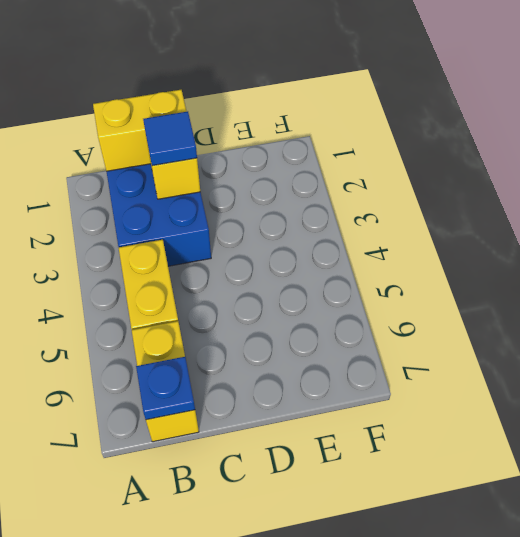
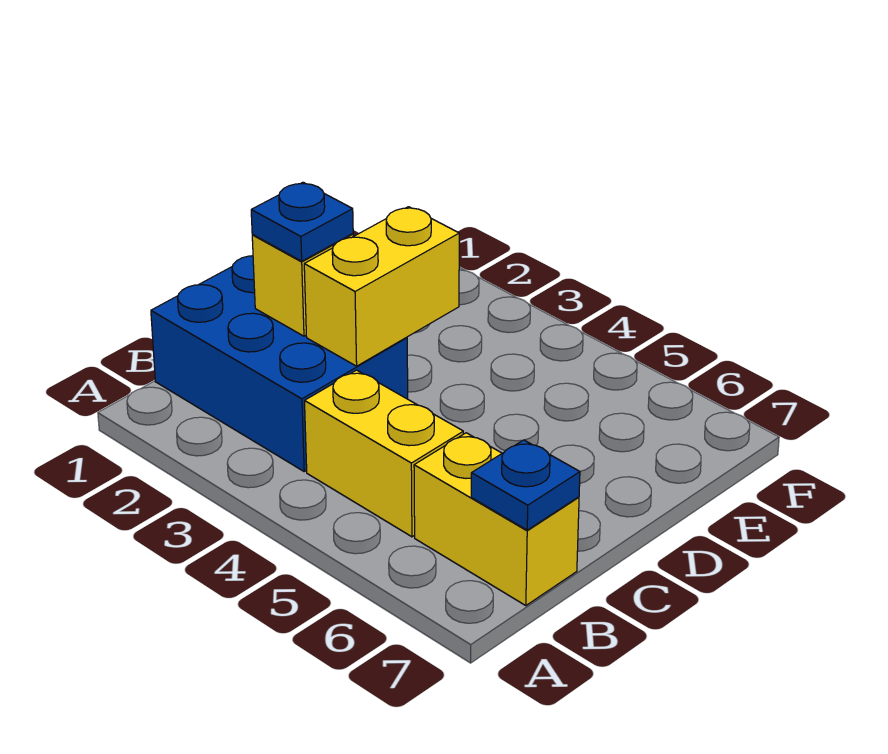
yellow brick B1:C1 level 2 -> yellow brick C3:D3 level 2
blue tile C2 level 3 -> blue plate C2 level 3

